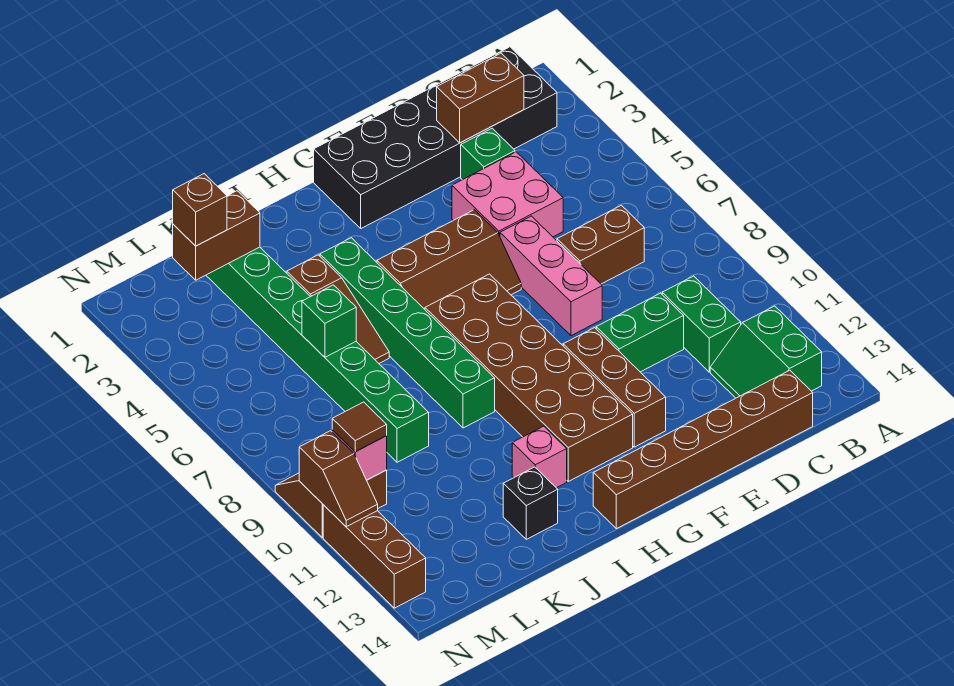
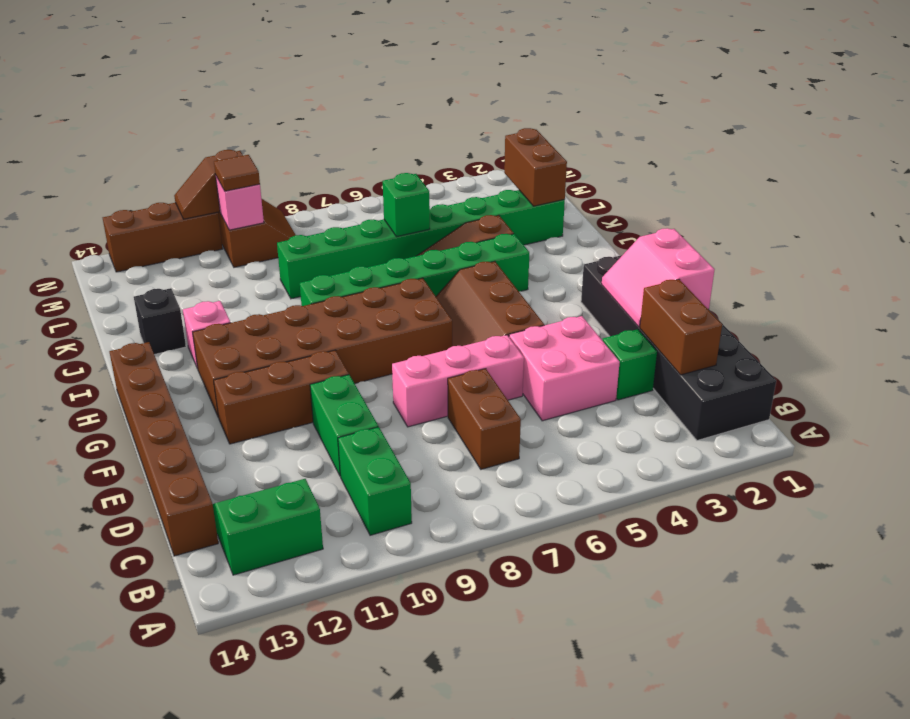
green brick C10:C11 level 1 -> green brick B10:C10 level 1
none -> pink slope E1:F2 level 2 top 1
brown brick L2 level 3 -> none

